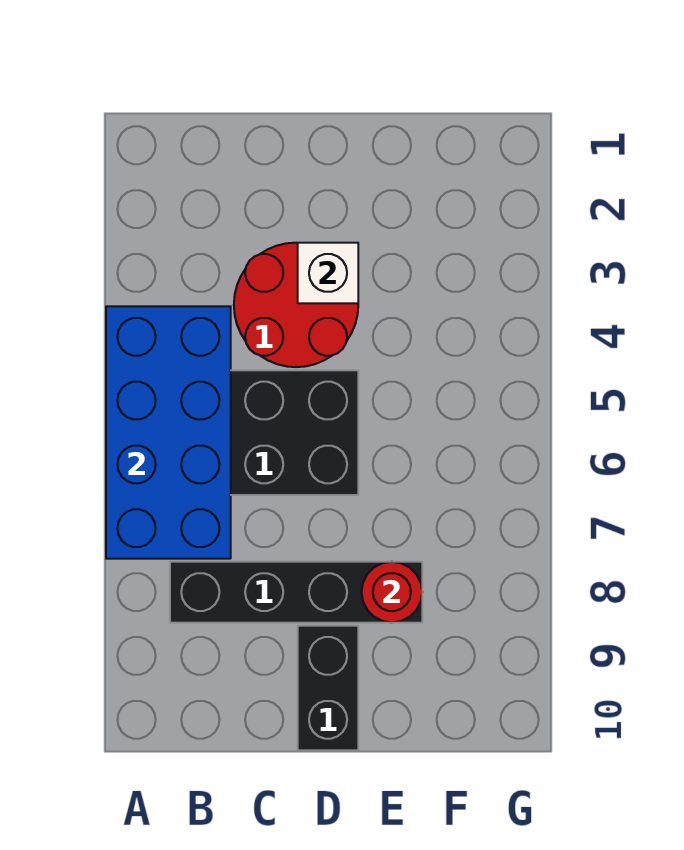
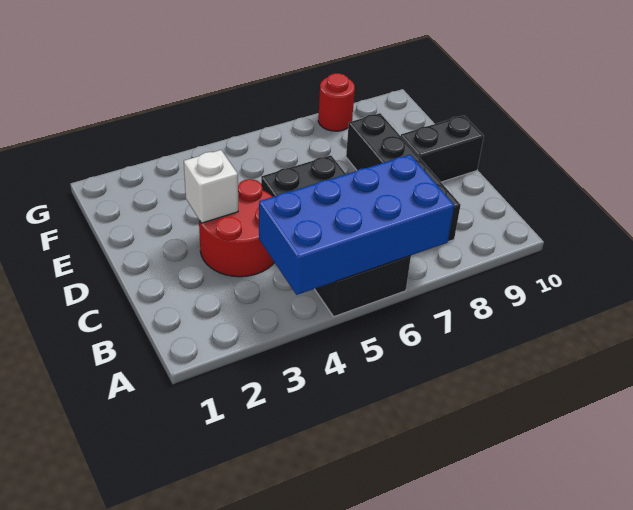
red round brick E8 level 2 -> red round brick G8 level 1

